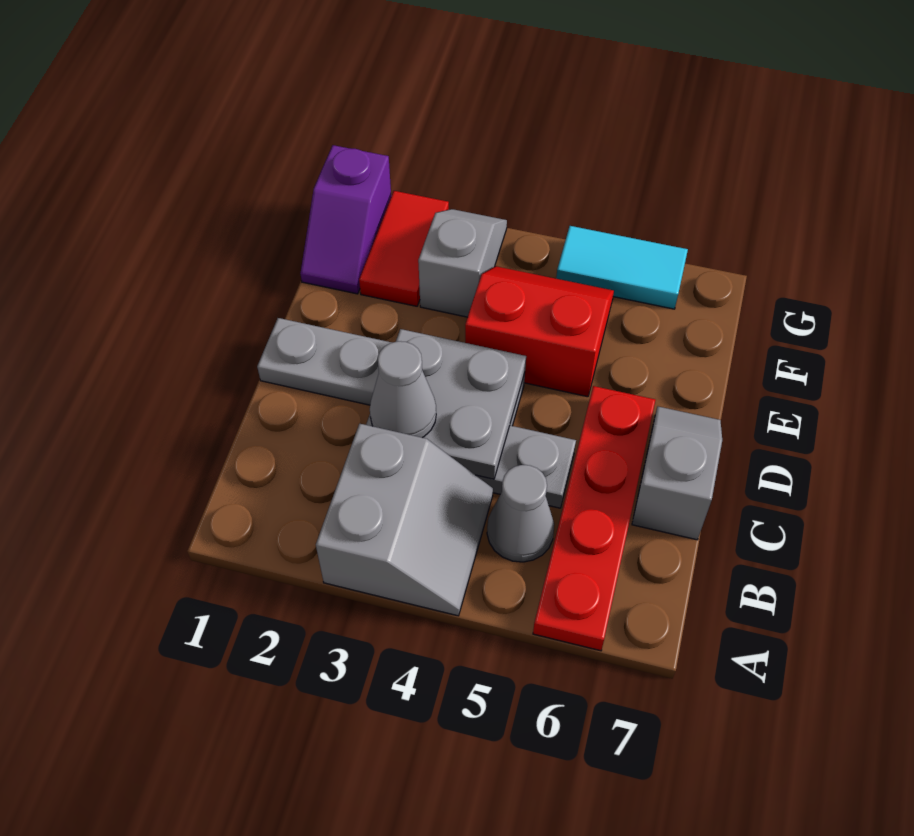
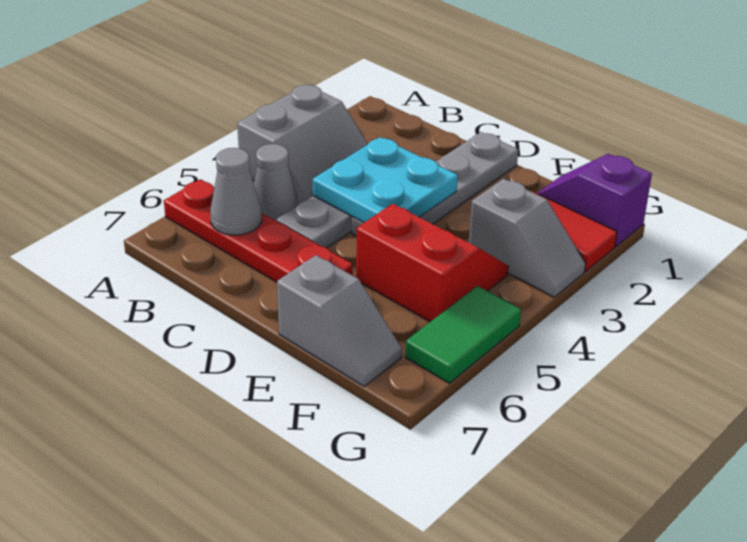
grey slope A3:B4 level 1 top 3 -> grey slope A3:B4 level 1 top A
grey plate C3:D4 level 2 -> cyan plate C3:D4 level 2
grey cone C3 level 3 -> grey cone B6 level 2
grey slope C7:D7 level 1 top C -> grey slope E7:F7 level 1 top E
red slope E4:F5 level 1 top E -> red slope E4:F5 level 1 top 5
cyan tile G5:G6 level 1 -> green tile G5:G6 level 1

